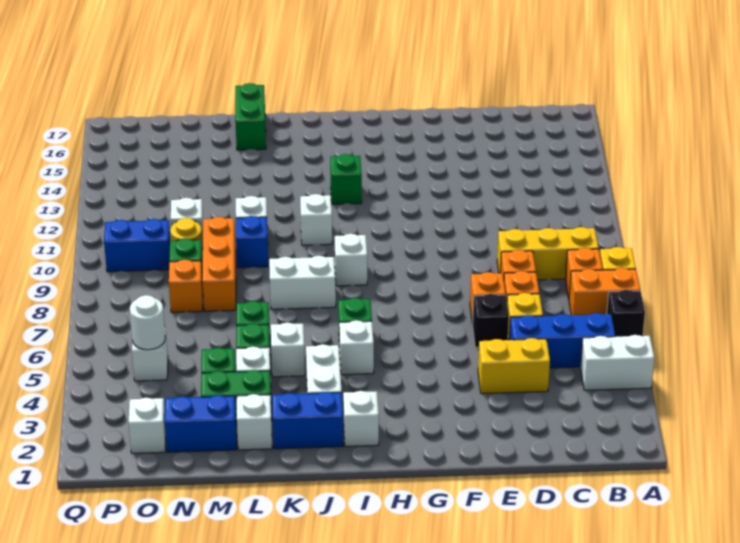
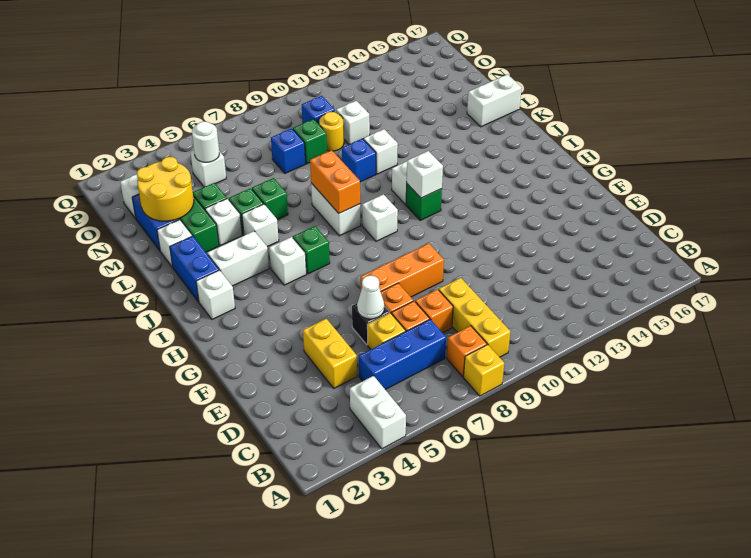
black brick A6 level 1 -> none
orange brick A7:B7 level 1 -> orange brick J8:K8 level 2
blue brick B5:D5 level 1 -> blue brick C5:C7 level 1
none -> white cone E6 level 2
none -> white brick I11 level 2
green brick I13 level 1 -> green brick I11 level 1
green brick L16:L17 level 1 -> white brick L16:L17 level 1
none -> yellow round brick M2:N3 level 2
orange brick M8:M10 level 1 -> orange brick F7:F9 level 1
orange brick N8 level 1 -> blue brick N8 level 1
blue brick O10:P10 level 1 -> blue brick O10 level 1

